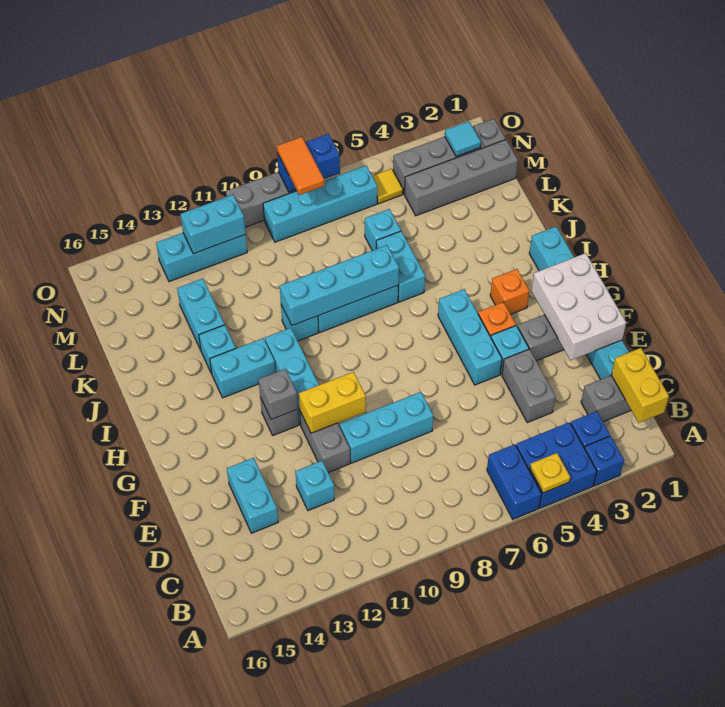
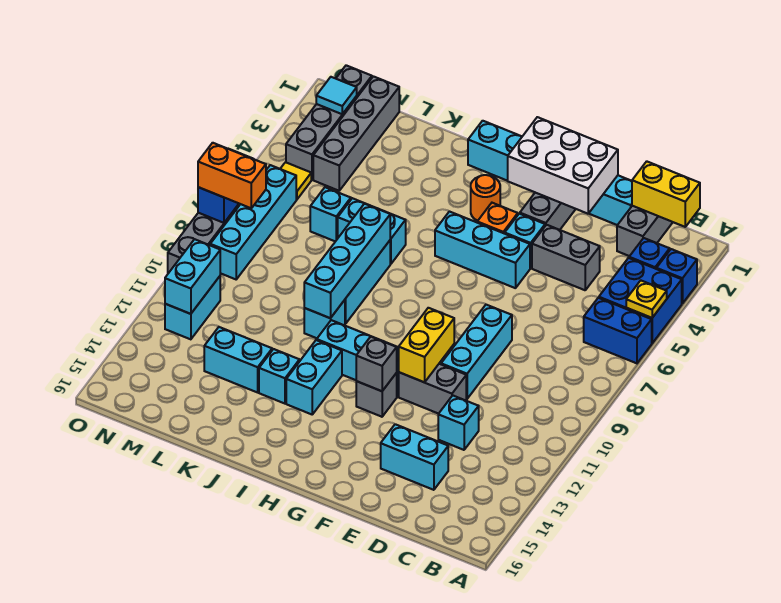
orange brick H3 level 1 -> orange round brick H3 level 1
orange tile N8:O8 level 3 -> orange brick N8:O8 level 3
cyan brick N11:N13 level 1 -> cyan brick N11:N12 level 1

